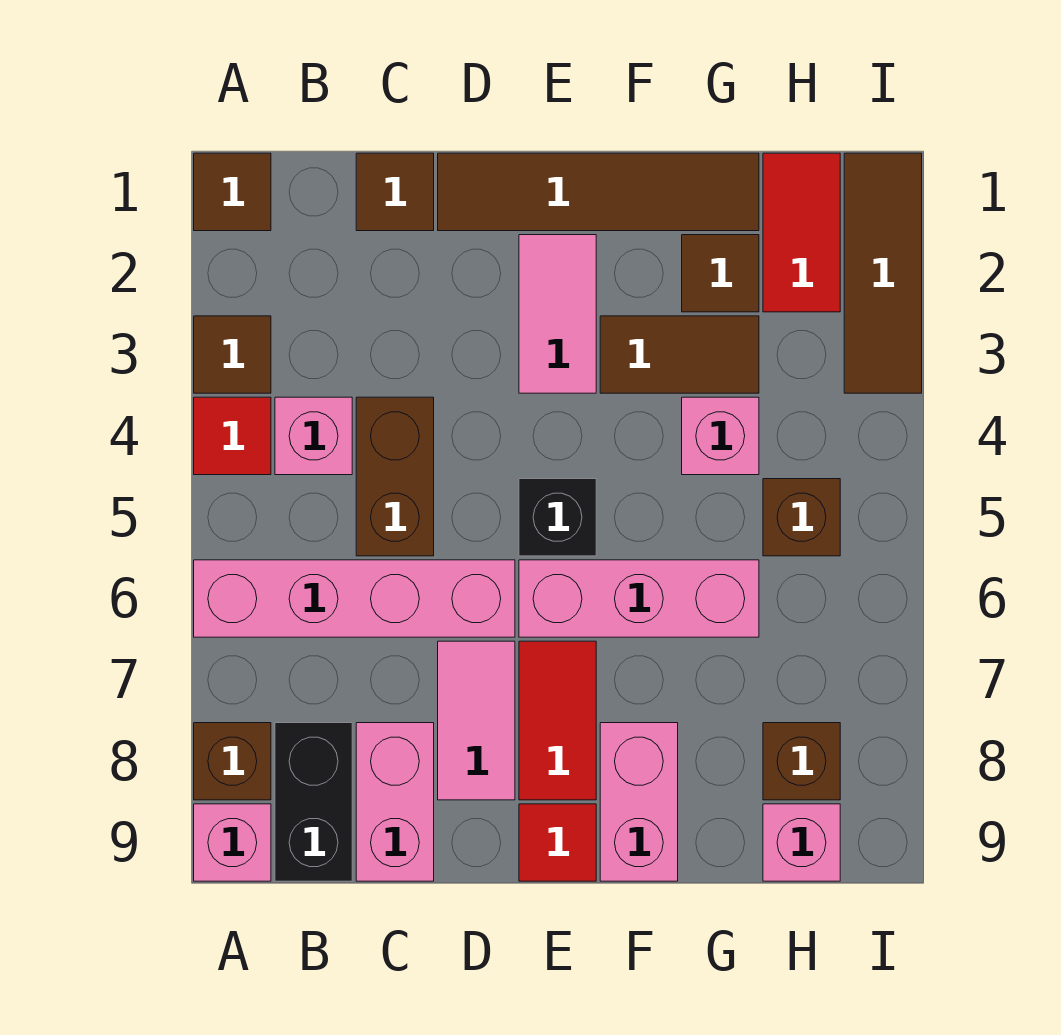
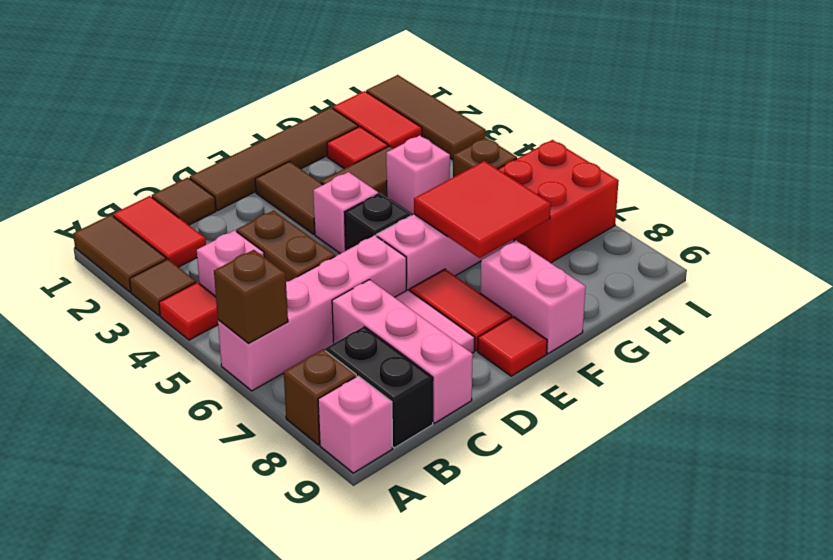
brown tile A1 level 1 -> brown tile A1:A2 level 1
none -> red tile B1:B2 level 1
pink brick C8:C9 level 1 -> pink brick C7:C9 level 1
pink tile E2:E3 level 1 -> brown tile E2:E3 level 1
none -> red tile F6:G7 level 2
brown tile G2 level 1 -> red tile G2 level 1
none -> red brick H6:I7 level 1
brown brick H8 level 1 -> brown brick A6 level 2
pink brick H9 level 1 -> pink brick E4 level 1

